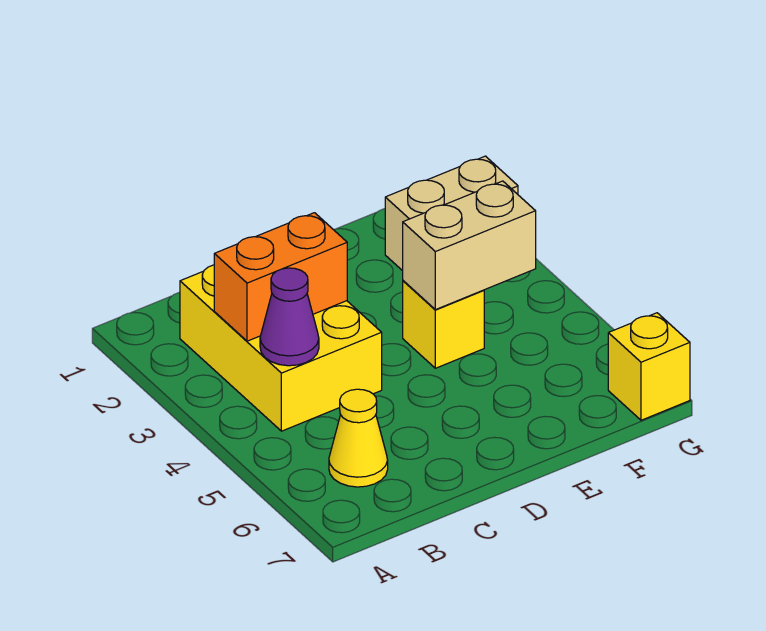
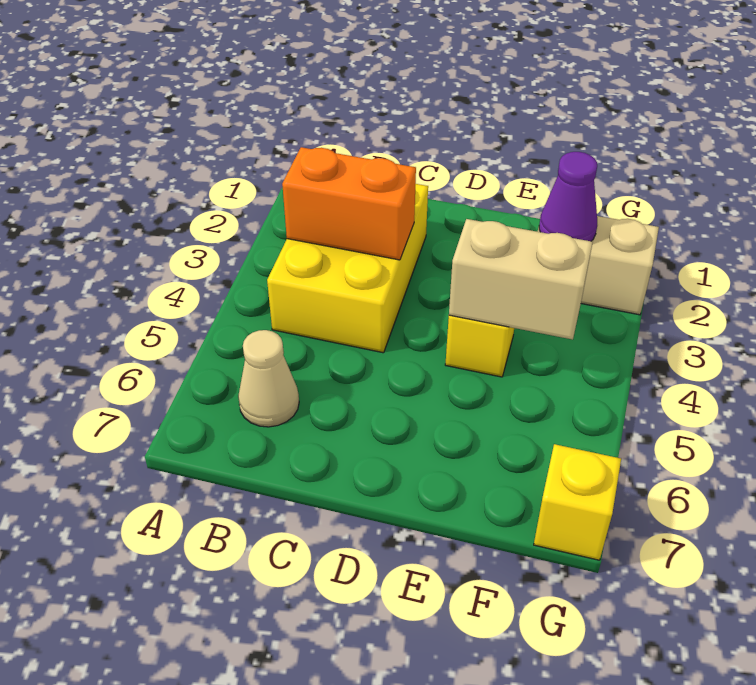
purple cone B4 level 2 -> purple cone F2 level 2
yellow cone B6 level 1 -> tan cone B6 level 1

